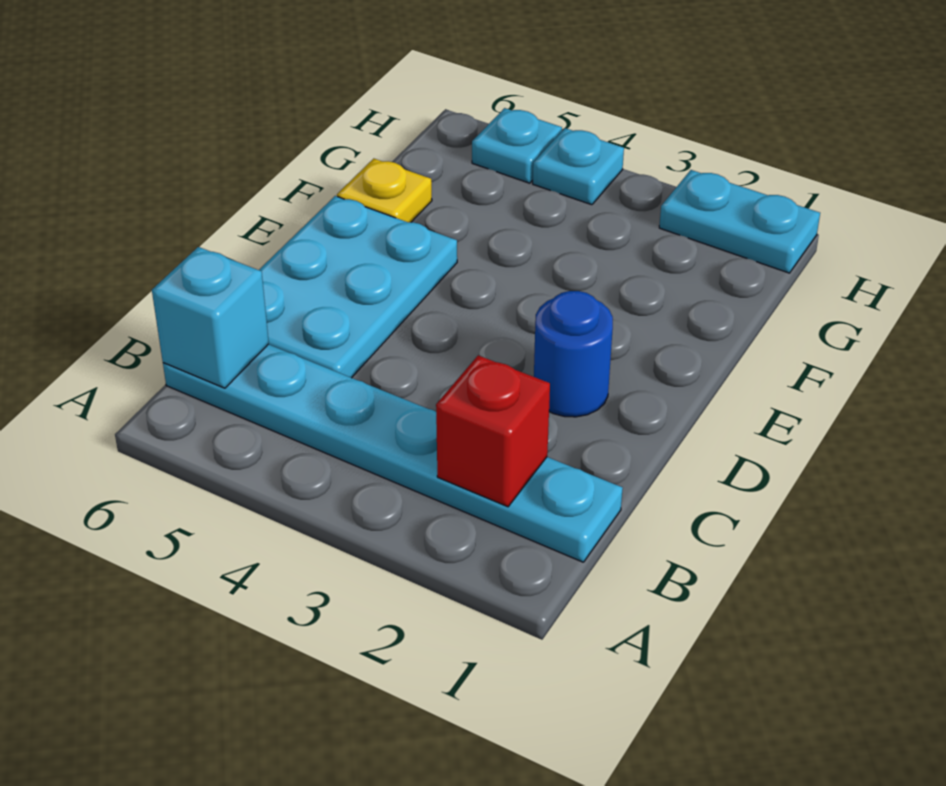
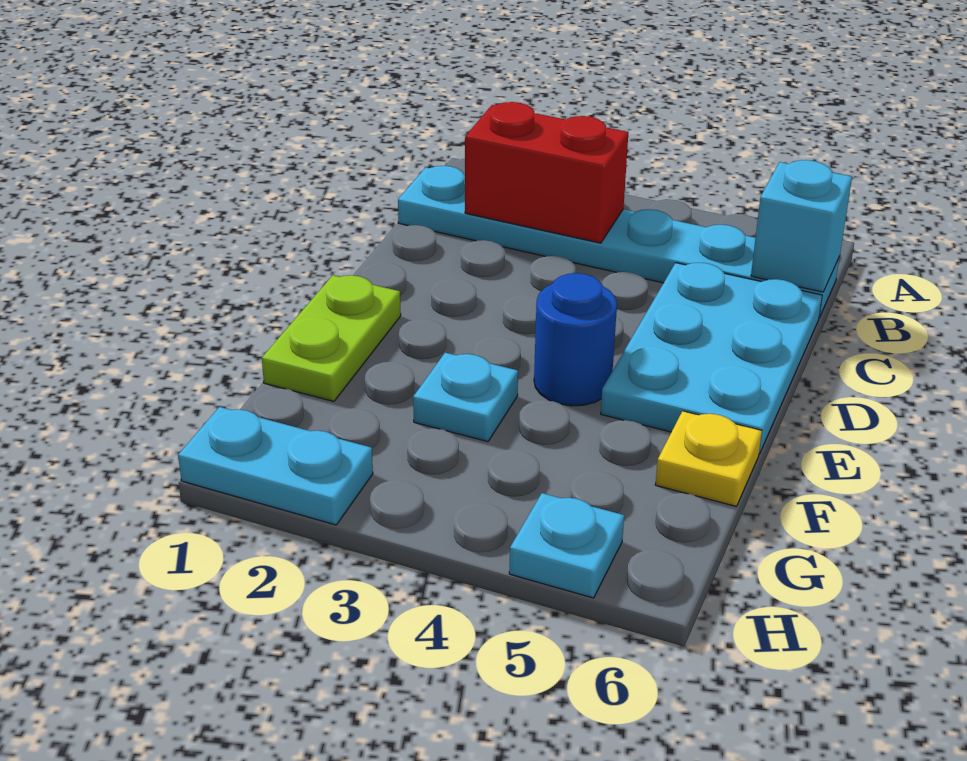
red brick B2 level 2 -> red brick B2:B3 level 2
blue round brick D2 level 1 -> blue round brick E4 level 1
none -> lime plate E1:F1 level 1
cyan plate H4 level 1 -> cyan plate F3 level 1

